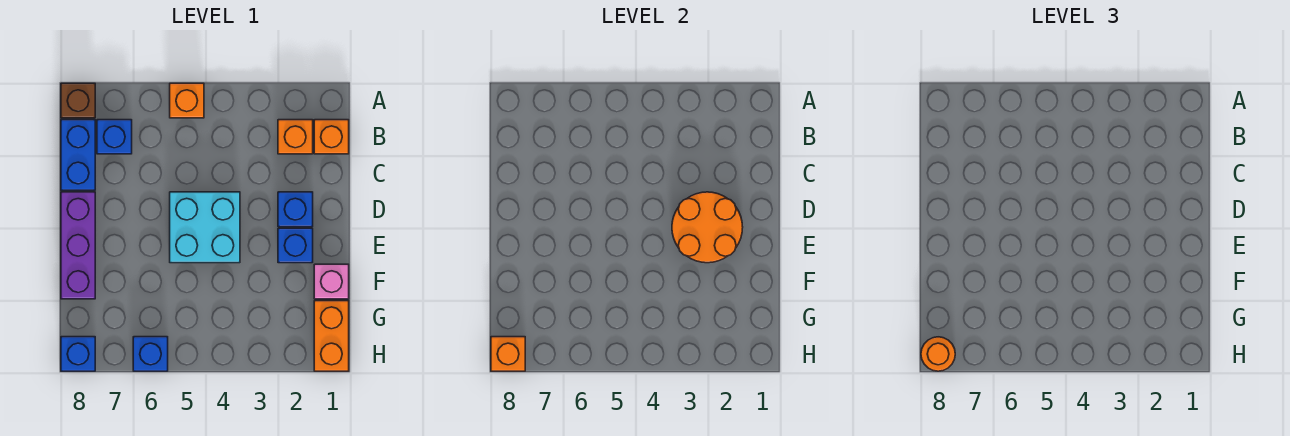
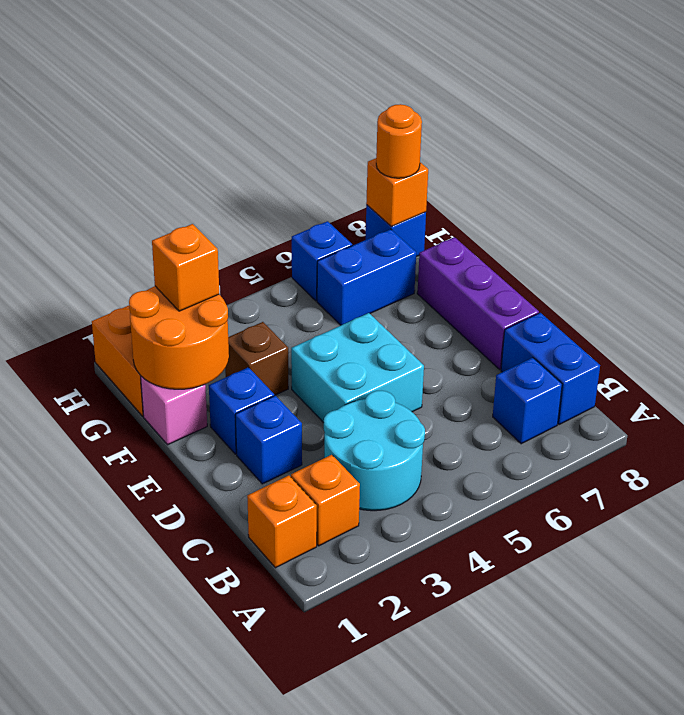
orange brick A5 level 1 -> orange brick G2 level 3
brown brick A8 level 1 -> brown brick F3 level 1
none -> cyan round brick B3:C4 level 1
orange round brick D2:E3 level 2 -> orange round brick F1:G2 level 2
none -> blue brick G6:G7 level 1

